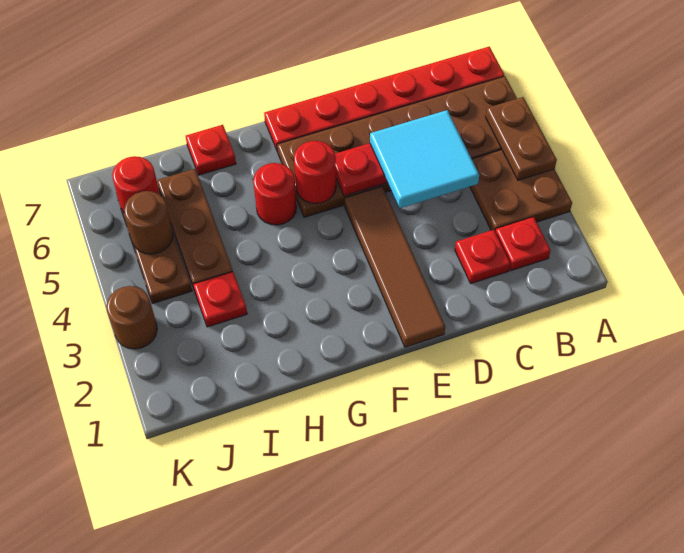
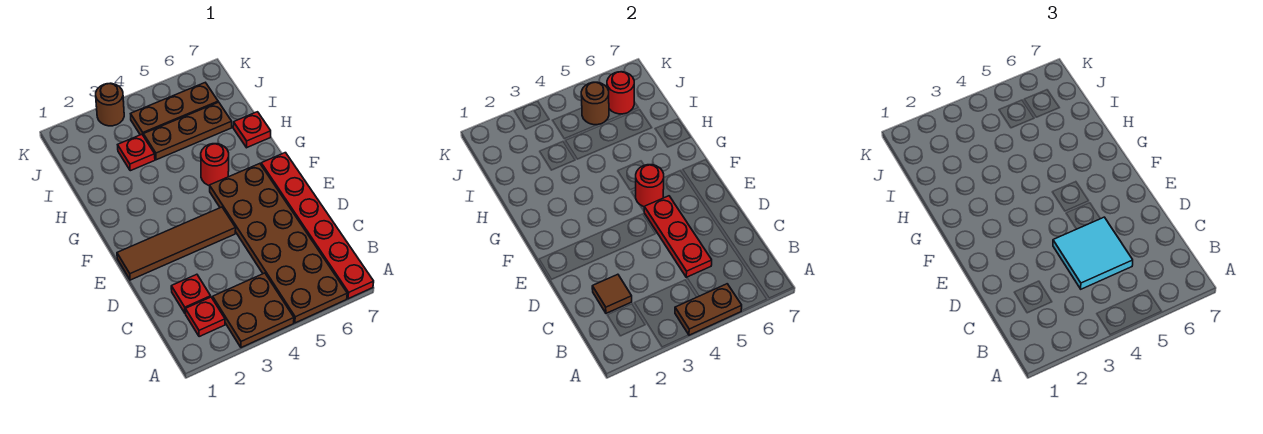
none -> brown tile C2 level 2

